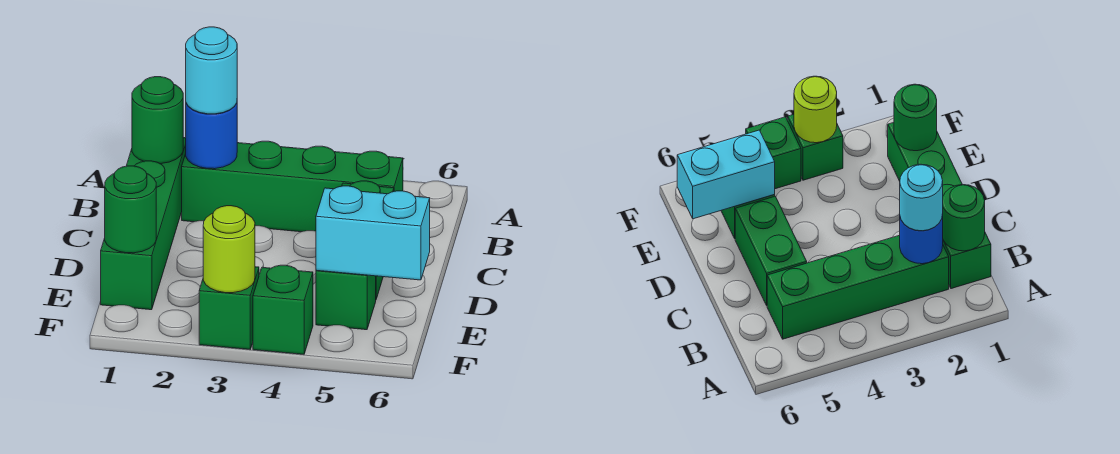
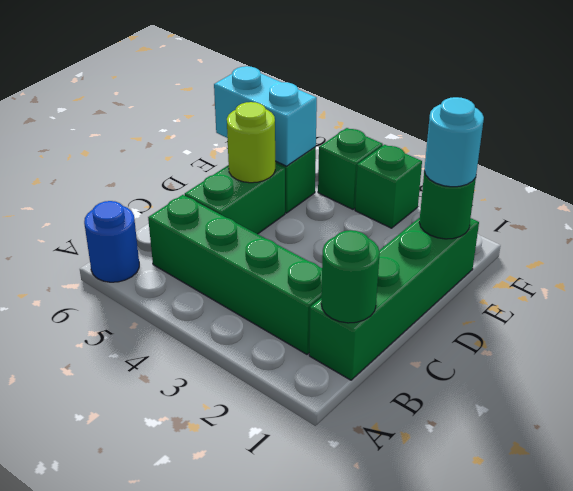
blue round brick B2 level 2 -> blue round brick A6 level 1
cyan round brick B2 level 3 -> cyan round brick E1 level 3
lime round brick F3 level 2 -> lime round brick D5 level 2

